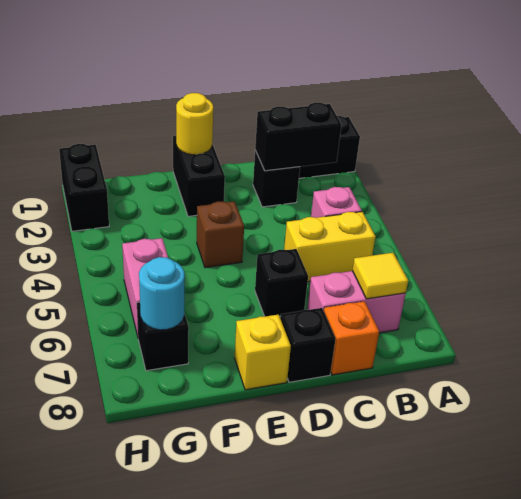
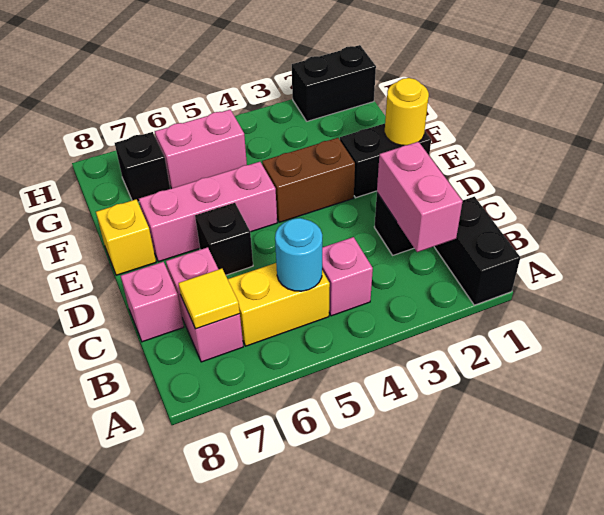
black brick B2:C2 level 2 -> pink brick B2:C2 level 2
yellow brick B5:C5 level 1 -> yellow brick B5:B6 level 1
orange brick C8 level 1 -> pink brick C8 level 1
black brick D8 level 1 -> none
brown brick E4 level 1 -> brown brick E3:E4 level 1
none -> pink brick E5:E7 level 1
cyan round brick G7 level 2 -> cyan round brick B5 level 2

